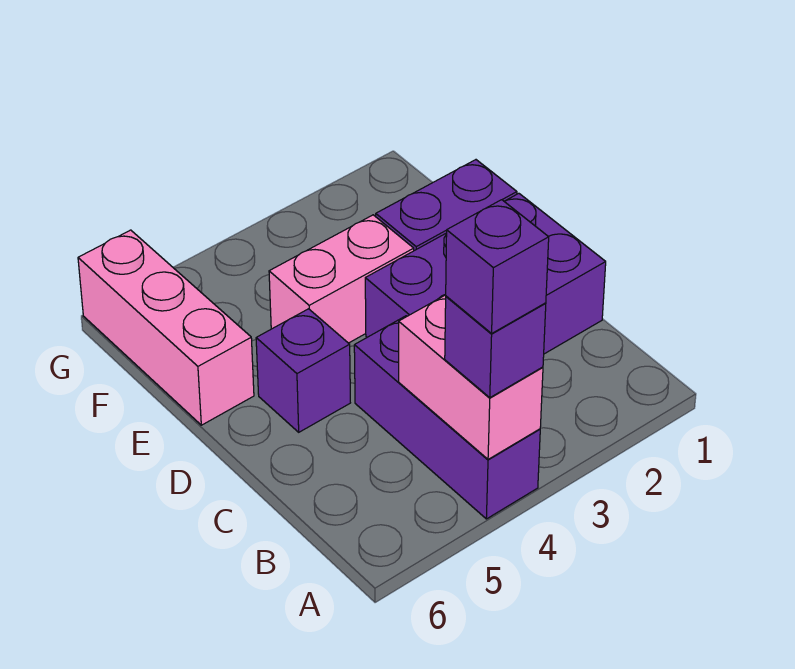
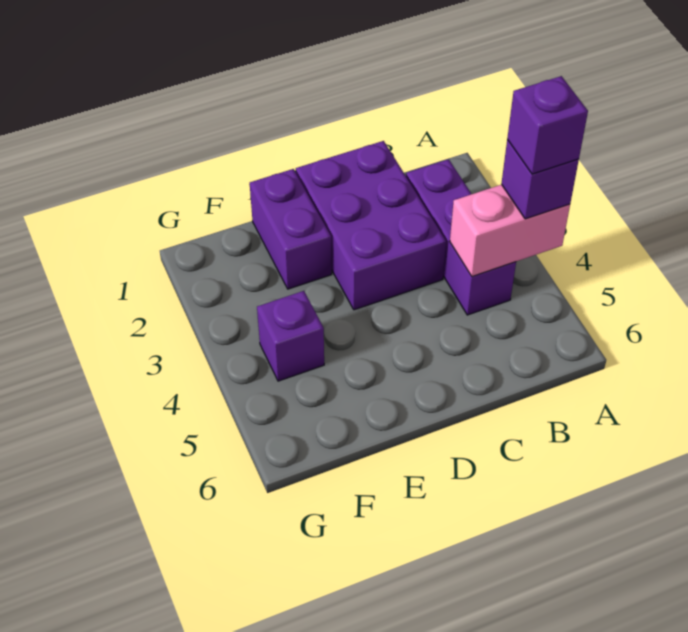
purple brick A4:C4 level 1 -> purple brick B2:B4 level 1
purple brick D5 level 1 -> purple brick F4 level 1
pink brick E3:E4 level 1 -> none
pink brick E6:G6 level 1 -> none

